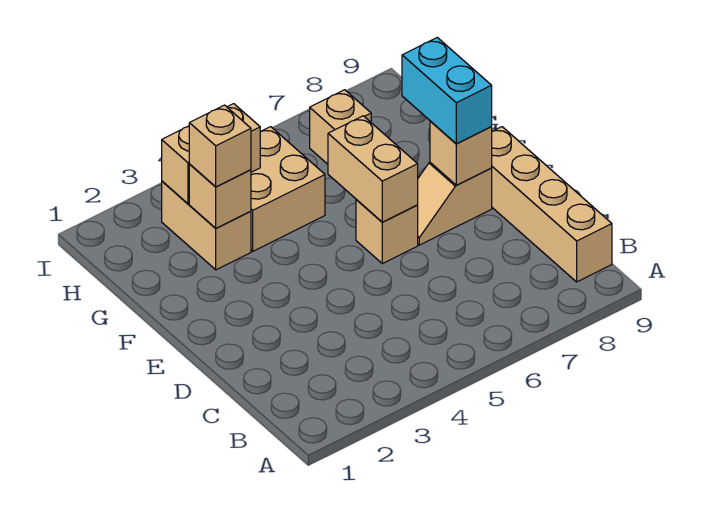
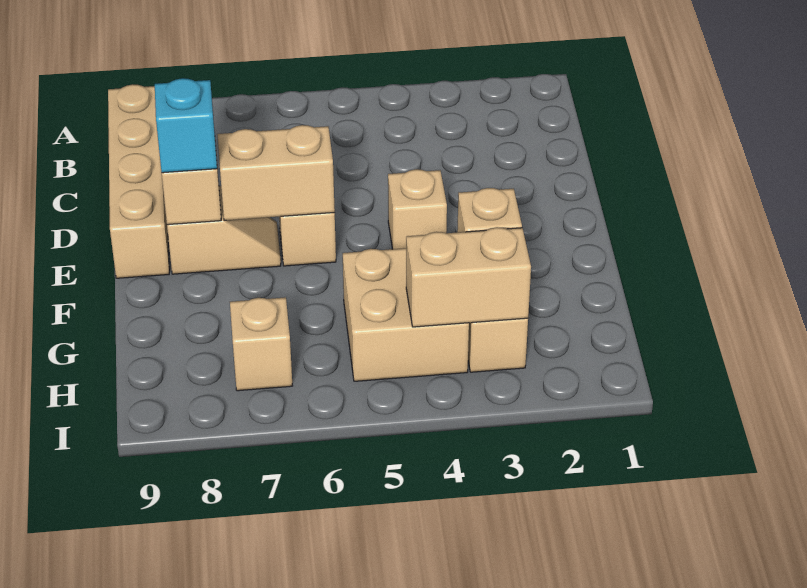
tan brick E6:F6 level 2 -> tan brick E6:E7 level 2
cyan brick E8:F8 level 3 -> cyan brick E8 level 3
tan brick G3 level 3 -> tan brick E4 level 1

